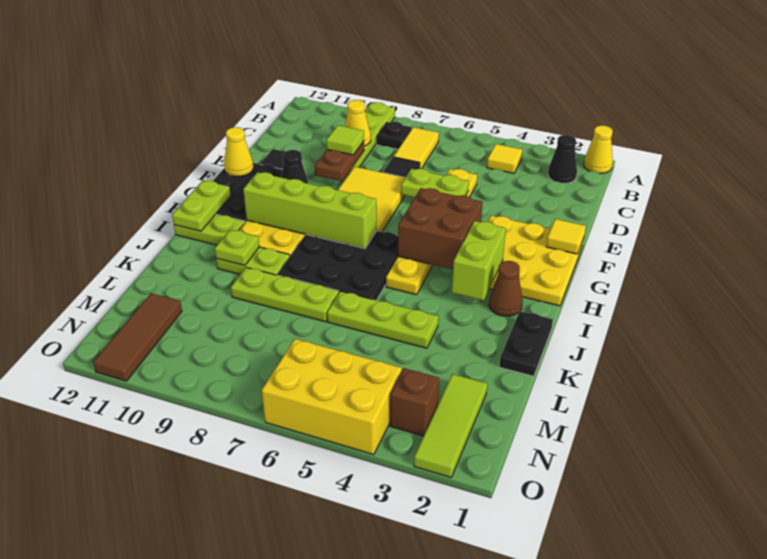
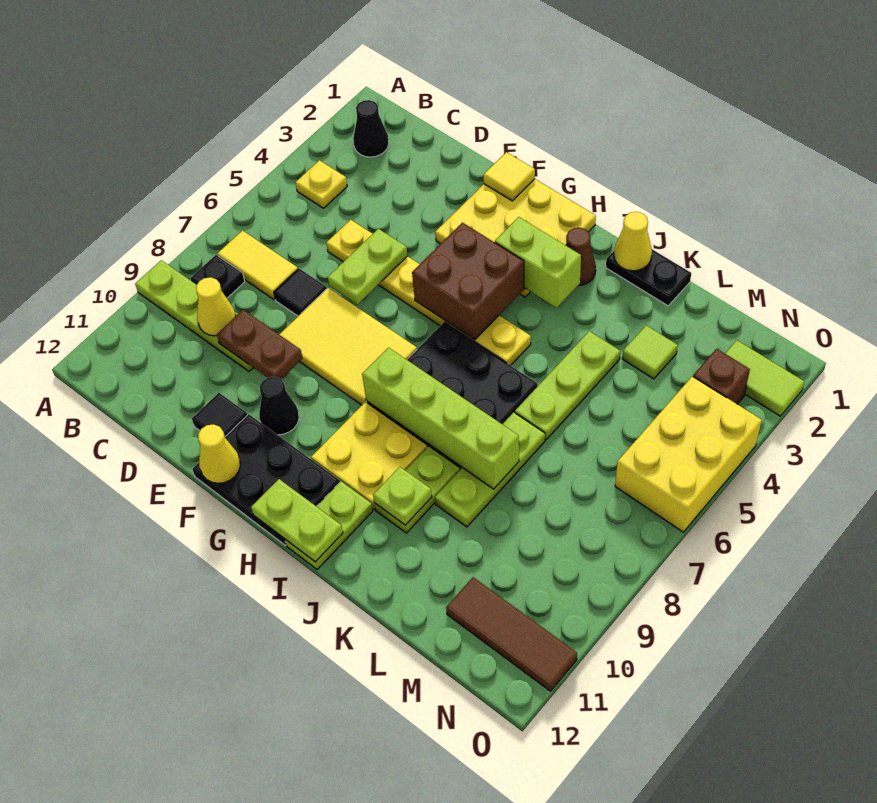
yellow cone A1 level 1 -> yellow cone J1 level 2
yellow tile B4 level 1 -> yellow plate B4 level 1
lime tile D9 level 3 -> lime tile L3 level 1
lime brick H7:H10 level 2 -> lime brick H8:K8 level 2
lime tile M2:O2 level 1 -> lime tile N2:O2 level 1

